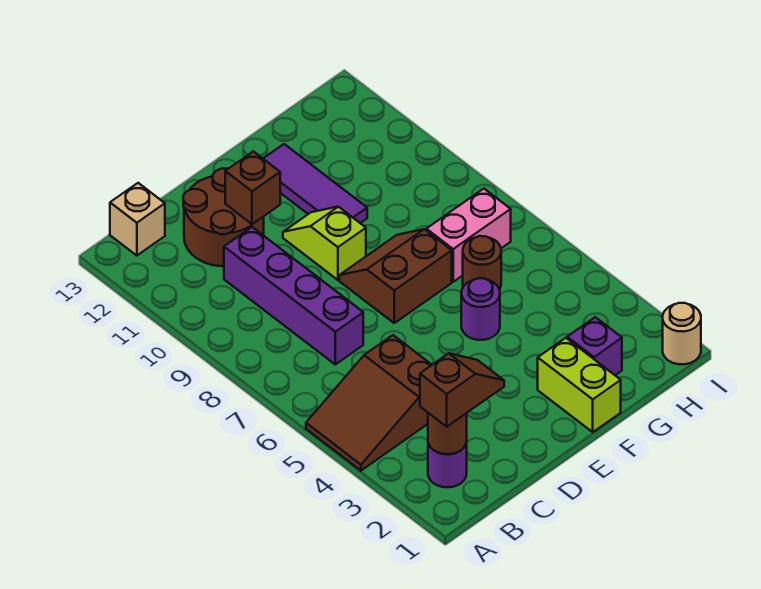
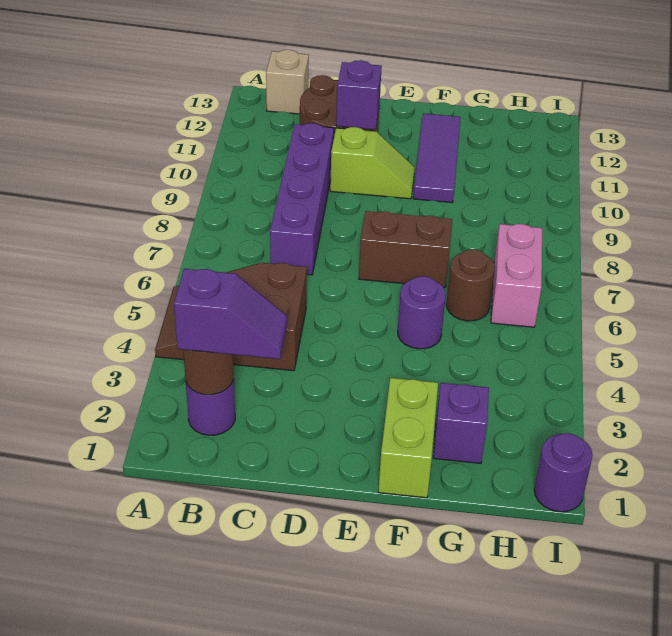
brown slope B2:C2 level 3 top B -> purple slope B2:C2 level 3 top B
brown brick D11 level 2 -> purple brick D11 level 2
lime slope E9:E10 level 1 top 9 -> lime slope D10:E10 level 1 top D
pink brick G7:H7 level 1 -> pink brick H6:H7 level 1
tan round brick I1 level 1 -> purple round brick I1 level 1

